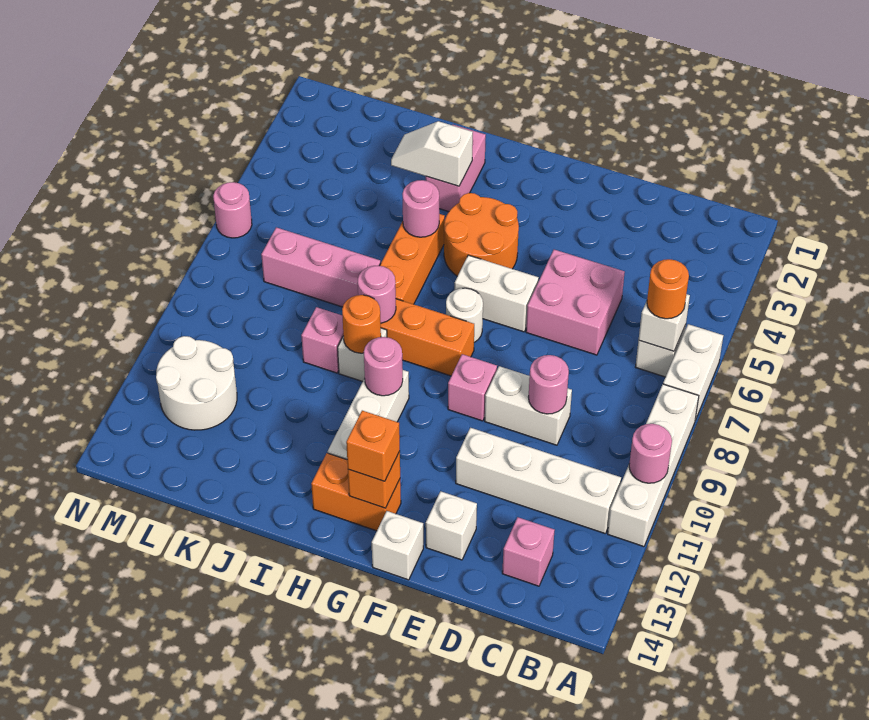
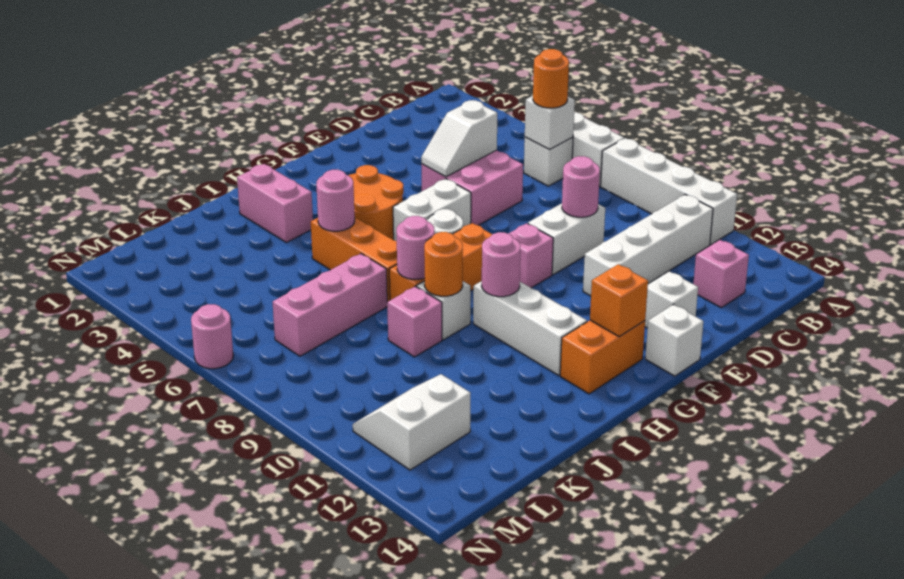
pink round brick A10 level 2 -> none
orange brick G13 level 3 -> none
white slope I3:J3 level 2 top I -> white slope D5:E5 level 2 top D
white round brick L11:M12 level 1 -> white slope L11:M12 level 1 top 12

